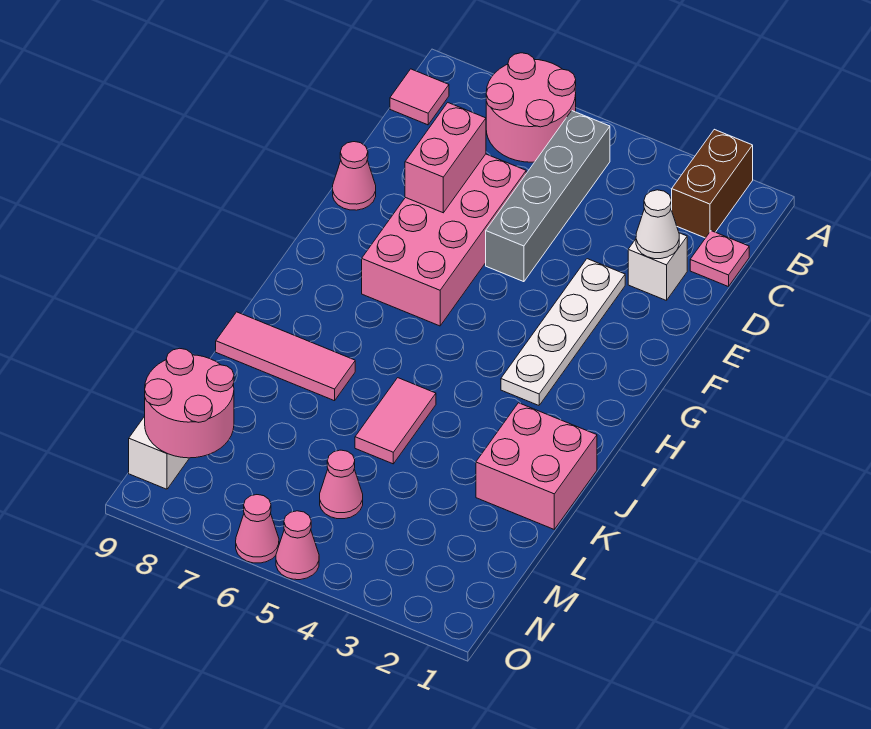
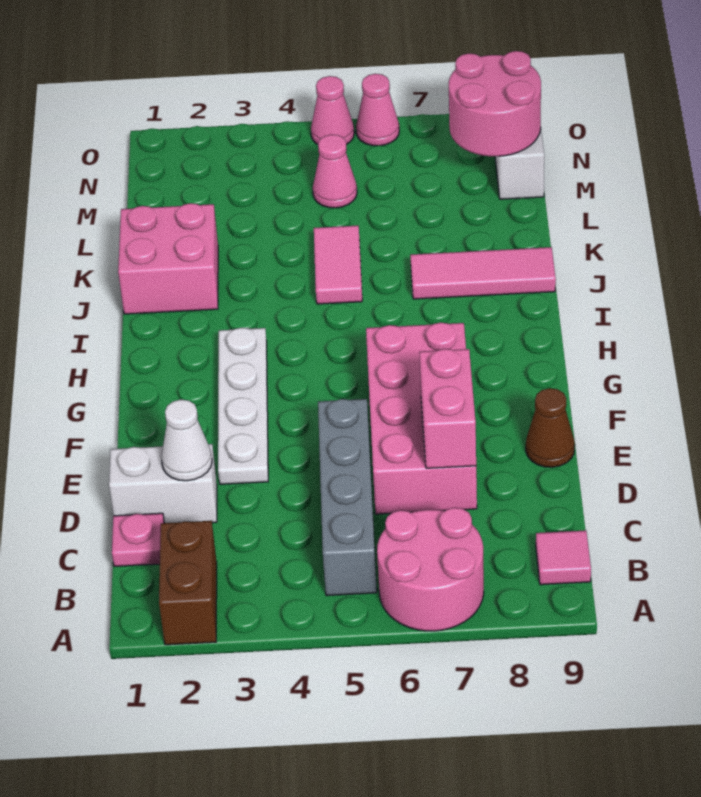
white brick D2 level 1 -> white brick D1:D2 level 1
pink cone E9 level 1 -> brown cone E9 level 1

